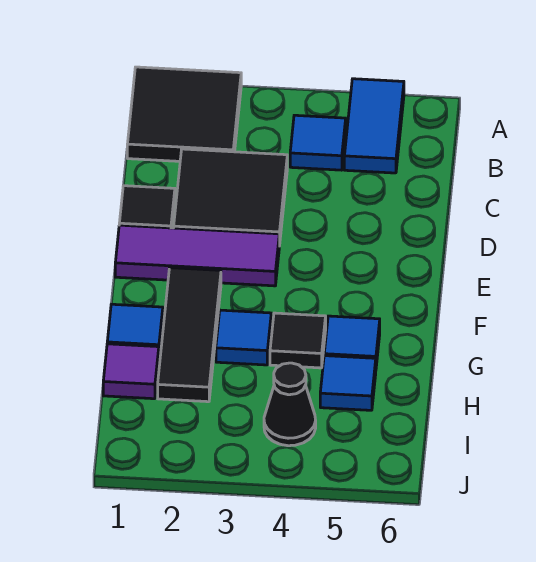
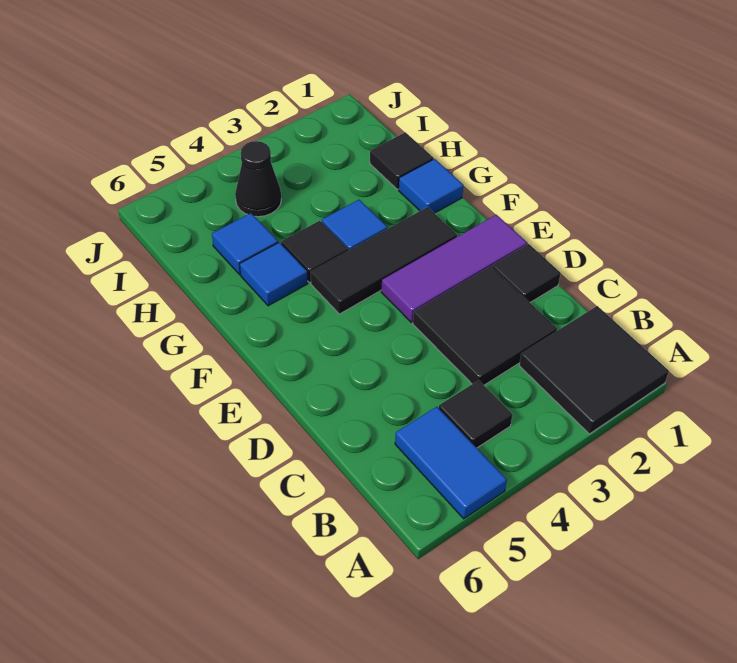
blue tile B4 level 1 -> black tile B4 level 1
black tile F2:H2 level 1 -> black tile F2:F4 level 1
purple tile H1 level 1 -> black tile H1 level 1

